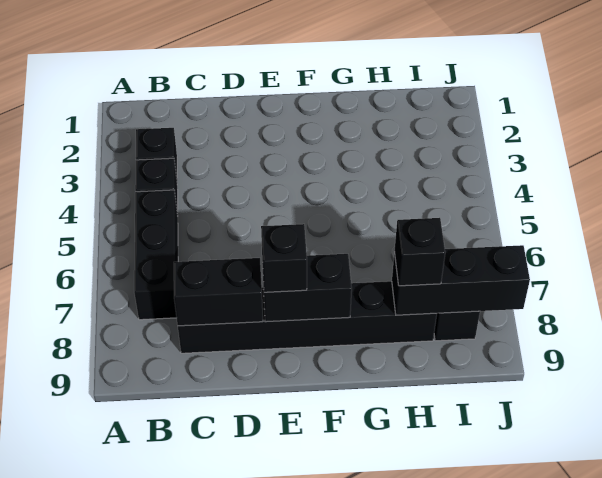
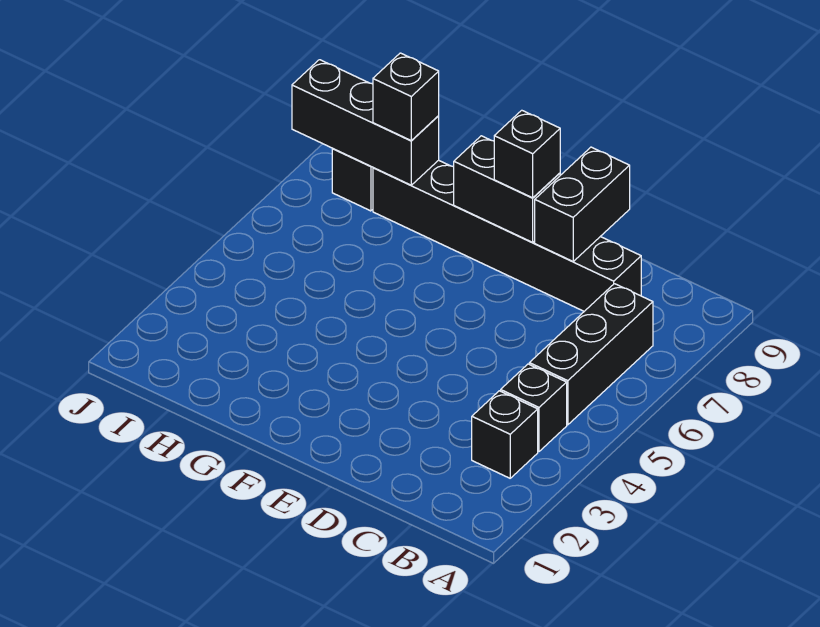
black brick C8:D8 level 2 -> black brick D8:D9 level 2

